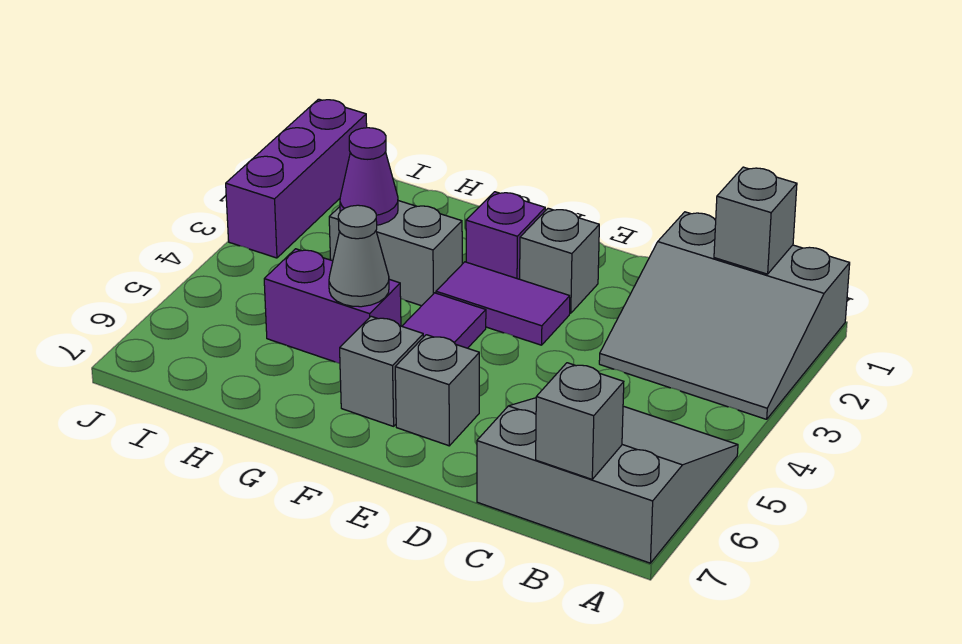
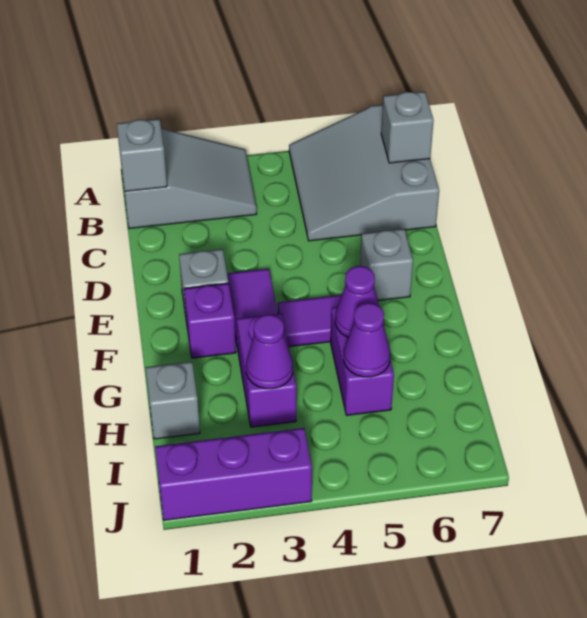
grey slope A1:C3 level 1 top 1 -> grey slope A1:B3 level 1 top 1
grey brick F6 level 1 -> grey brick H1 level 1
grey brick G3:H3 level 1 -> purple brick G3:H3 level 1
grey cone G5 level 2 -> purple cone G5 level 2
none -> purple cone H5 level 2

